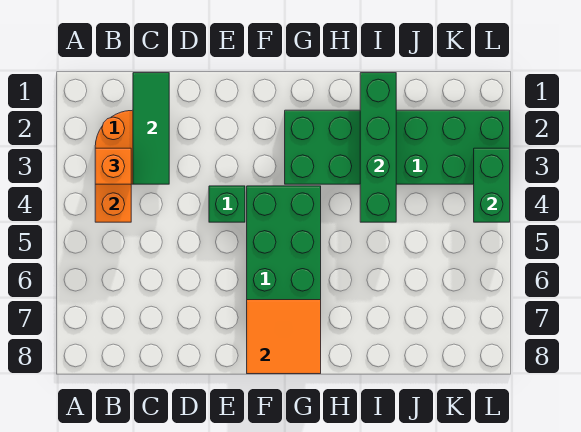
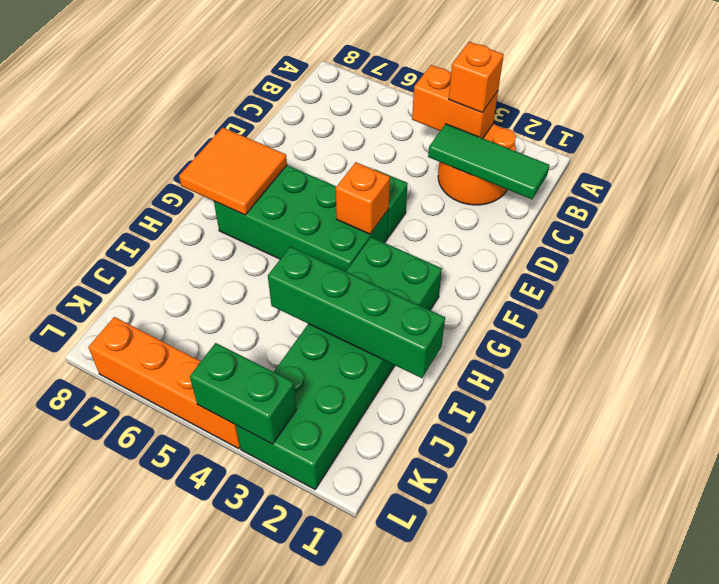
none -> orange brick F4 level 2
none -> orange brick L4:L7 level 1

